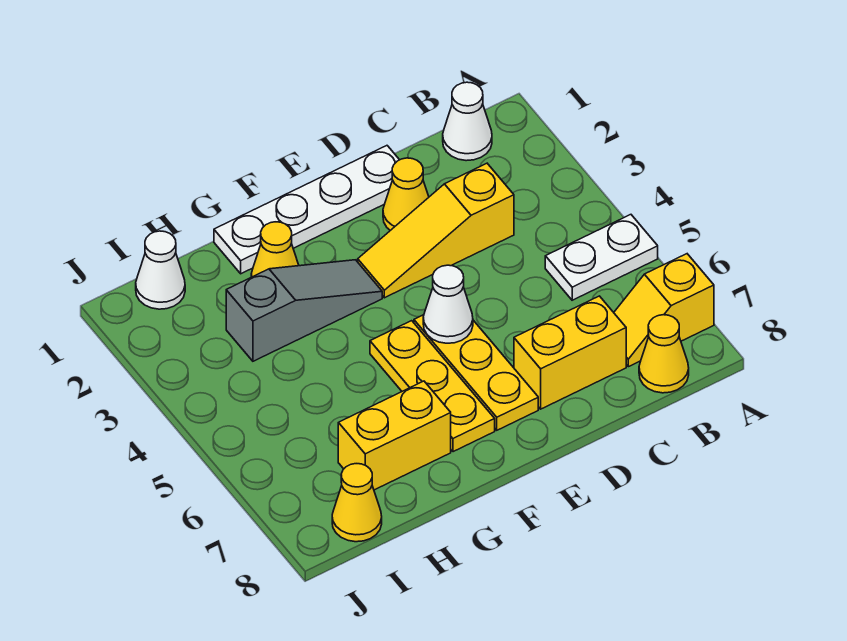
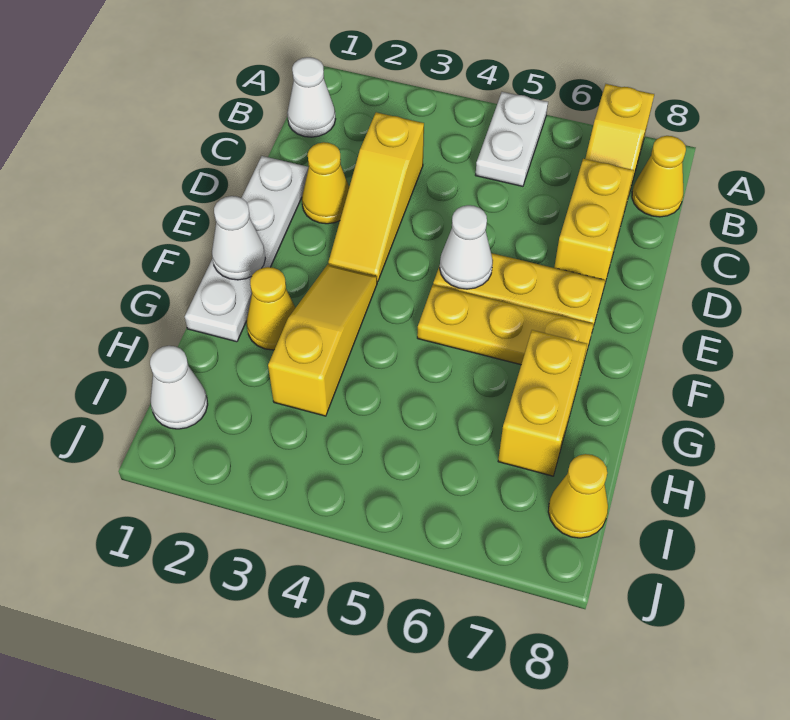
none -> white cone F1 level 2
grey slope F3:H3 level 1 top H -> yellow slope F3:H3 level 1 top H

